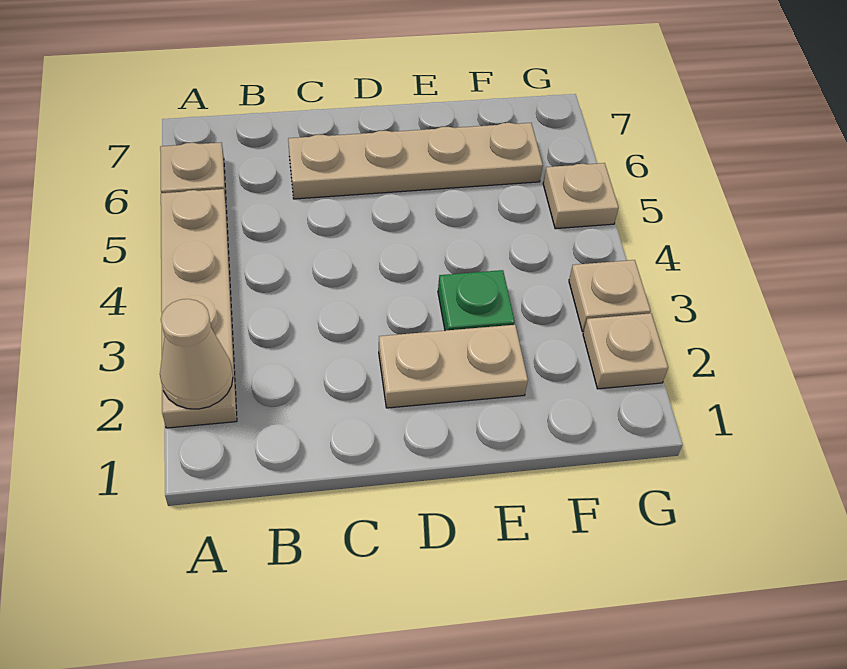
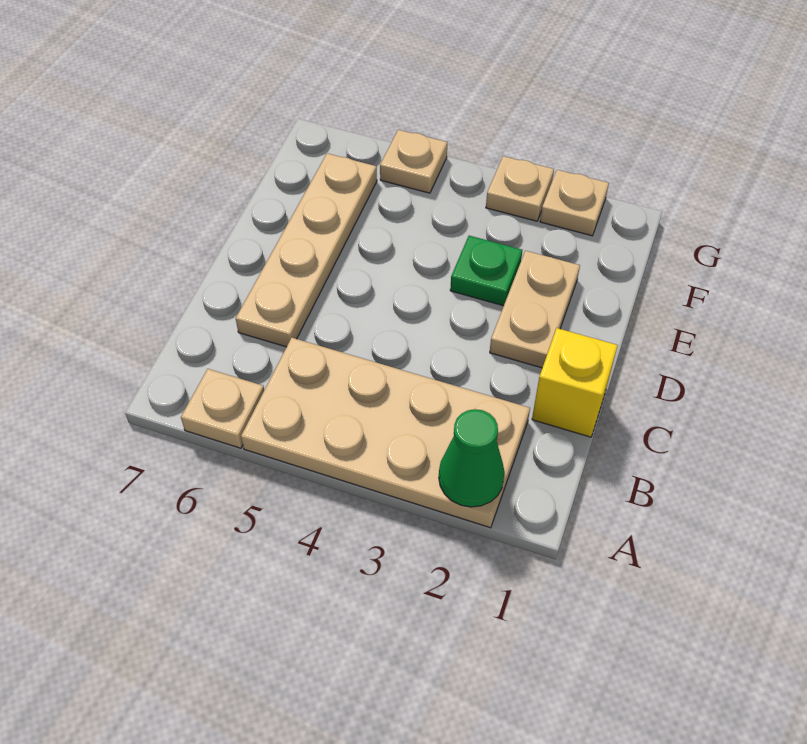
tan plate A2:A5 level 1 -> tan plate A2:B5 level 1
tan cone A2 level 2 -> green cone A2 level 2
none -> yellow brick C1 level 1

